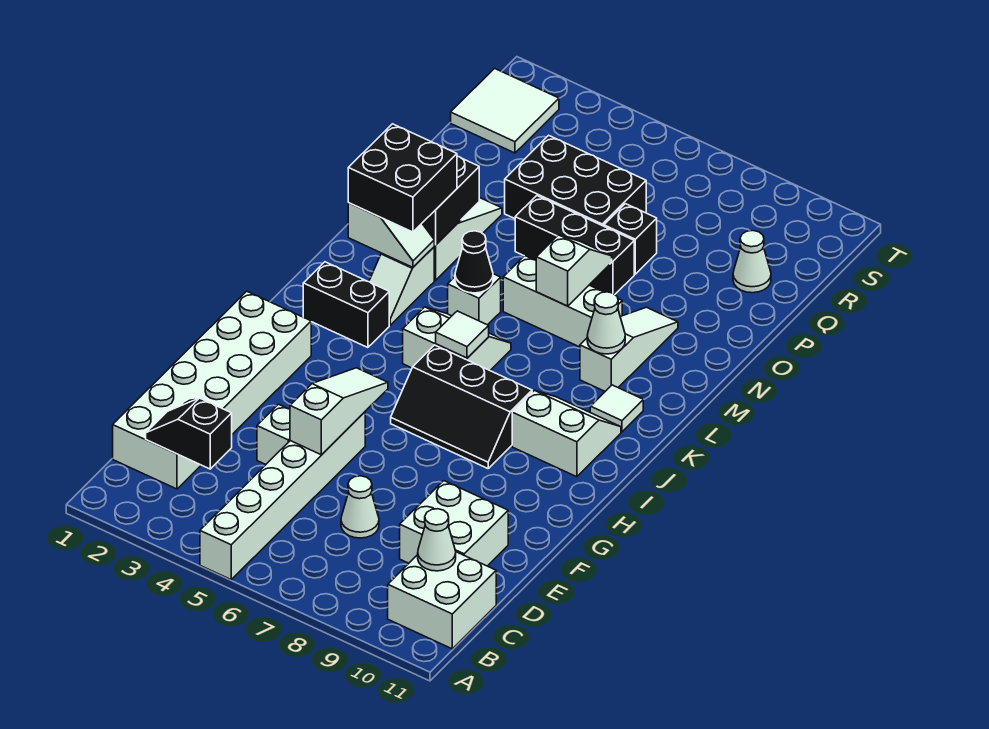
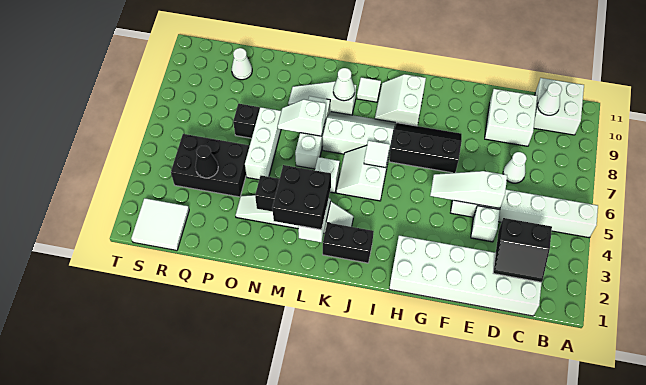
black slope C2:C3 level 2 top 3 -> black slope C2:D3 level 2 top 3
black slope H6:I8 level 1 top I -> black slope G7:I8 level 1 top 7
black brick J2:J3 level 1 -> black brick J2:K2 level 1
none -> white slope J7:L8 level 1 top 7
black cone L5 level 2 -> black cone Q4 level 2
black brick O5:O7 level 1 -> white brick O5:O7 level 1
black brick P4:Q6 level 1 -> black brick P4:R5 level 1

